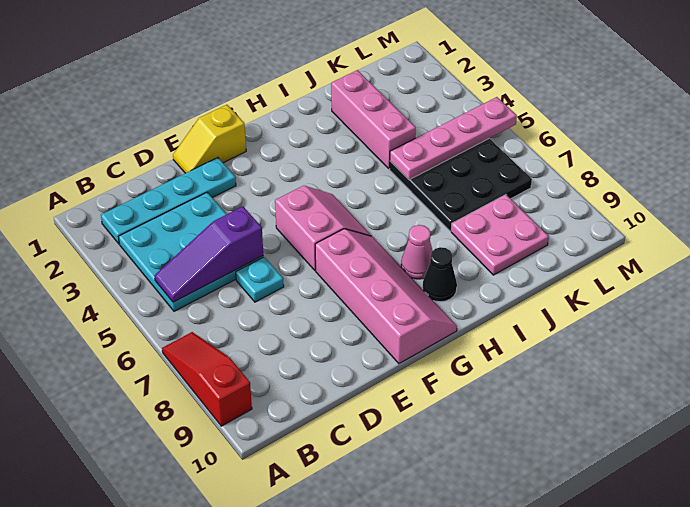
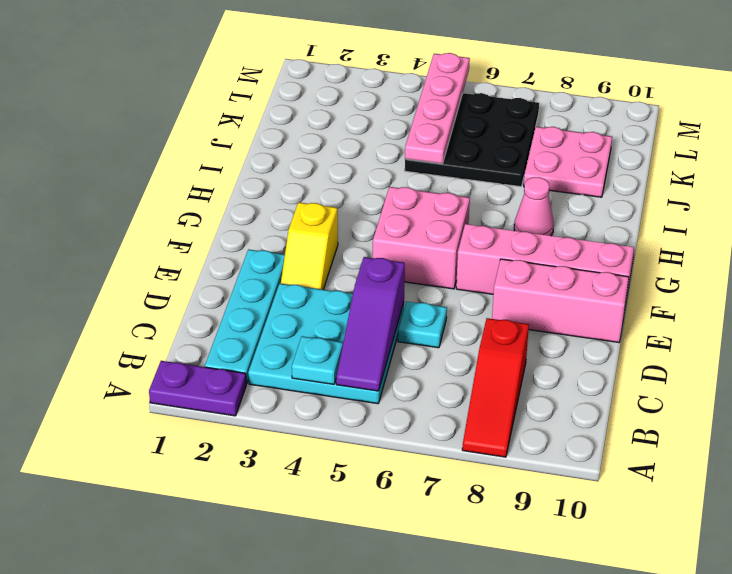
none -> purple plate A1:A2 level 1
red slope A7:A9 level 1 top 9 -> red slope A8:C8 level 1 top C
none -> cyan plate B4 level 2
yellow slope E1:F1 level 1 top F -> yellow slope E3:F3 level 1 top F
pink slope F5:G6 level 1 top F -> pink brick F5:G6 level 1
black cone H9 level 1 -> none
pink brick J2:J4 level 1 -> pink brick E8:E10 level 1

